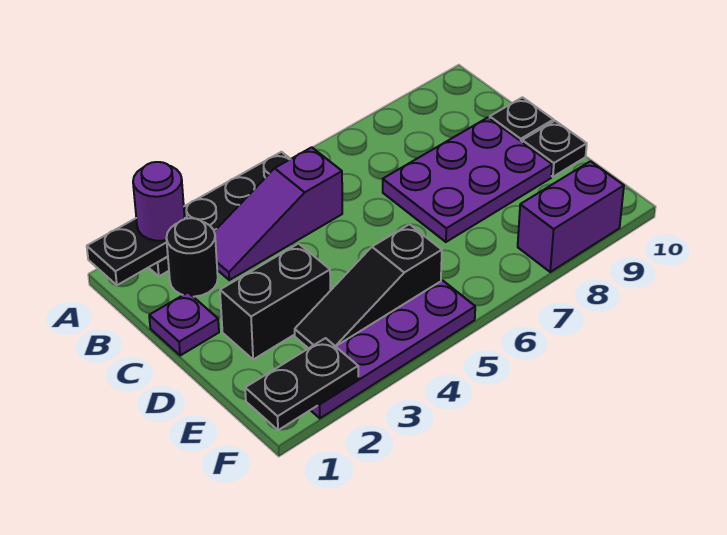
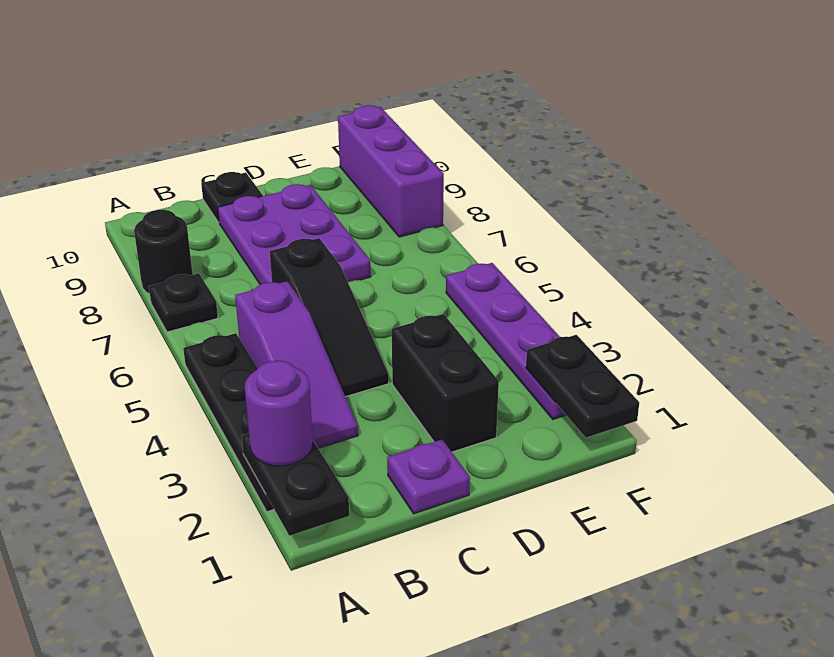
black round brick B2 level 1 -> black round brick A8 level 1
black plate D10 level 1 -> black plate A7 level 1
black slope E3:E5 level 1 top 5 -> black slope C4:C6 level 1 top 6
purple brick F8:F9 level 1 -> purple brick F8:F10 level 1

